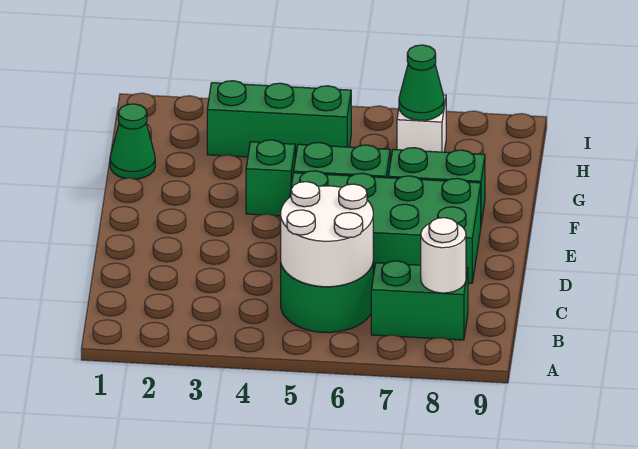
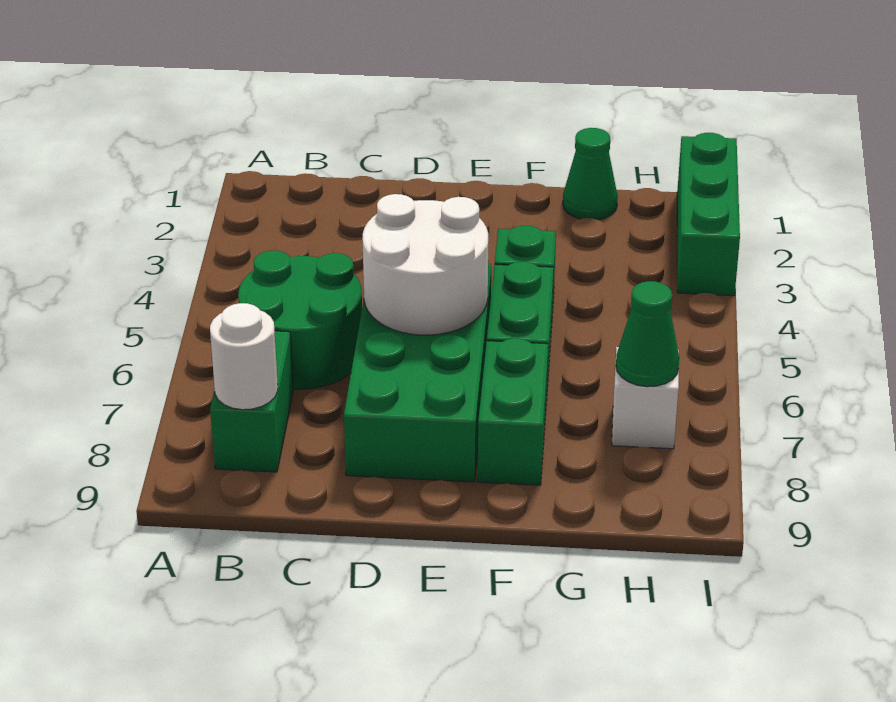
white round brick B5:C6 level 2 -> white round brick D5:E6 level 2
green brick H3:H5 level 1 -> green brick I1:I3 level 1

